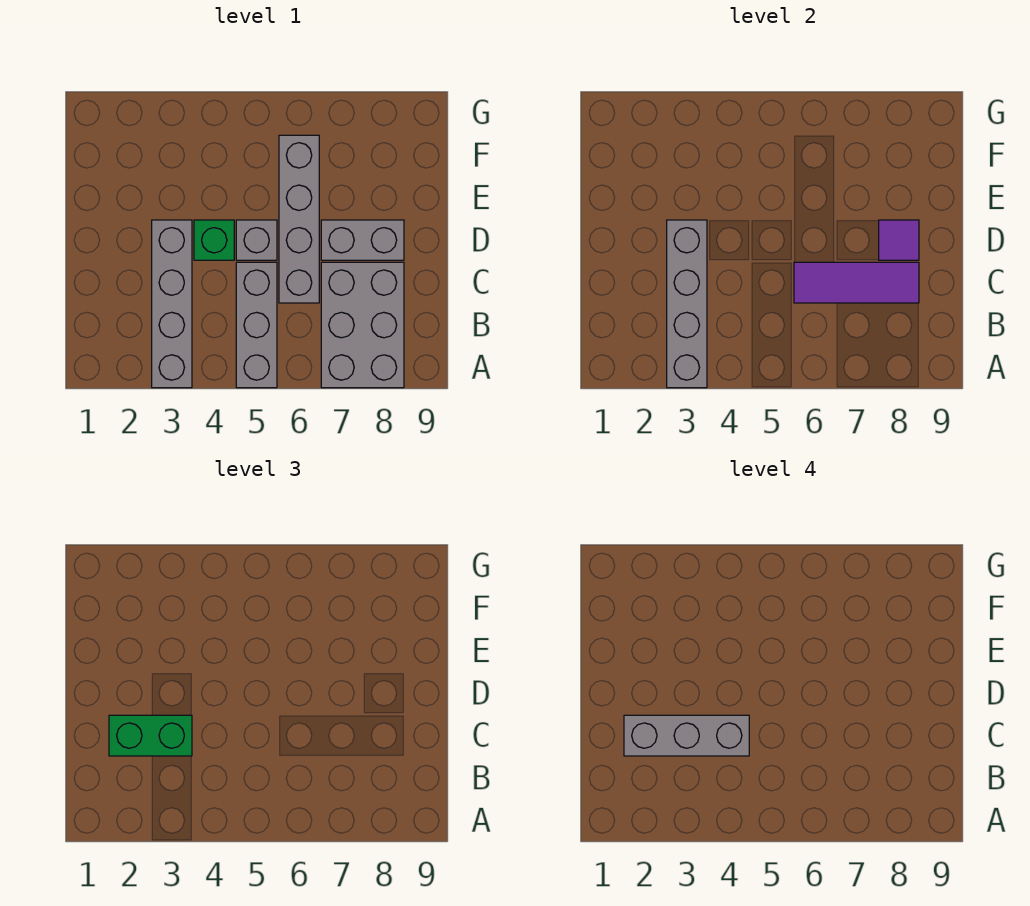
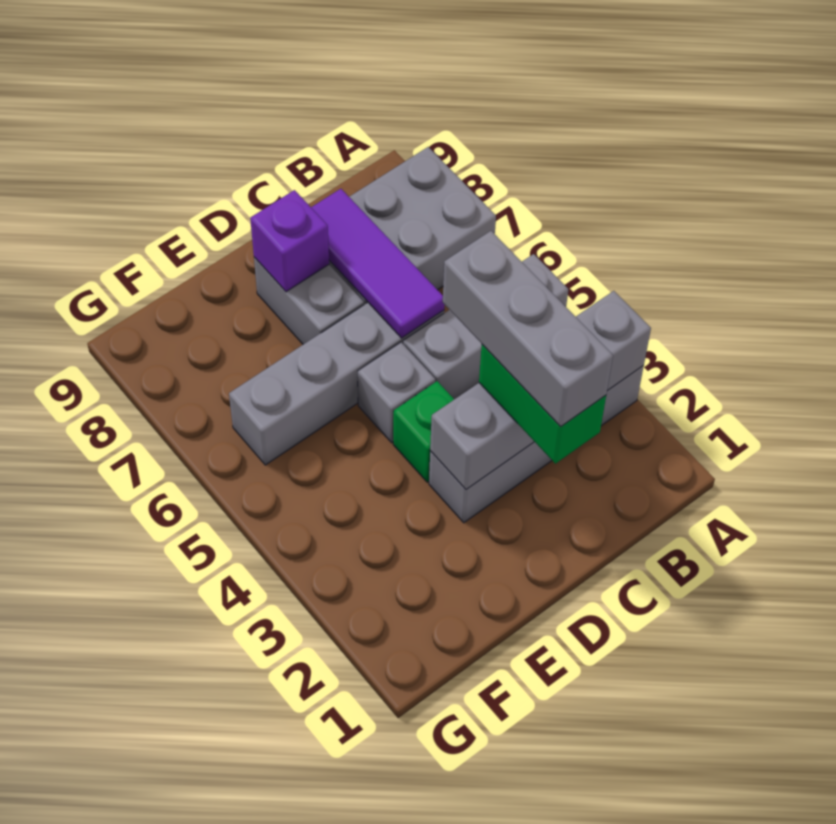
purple tile D8 level 2 -> purple brick D8 level 2

